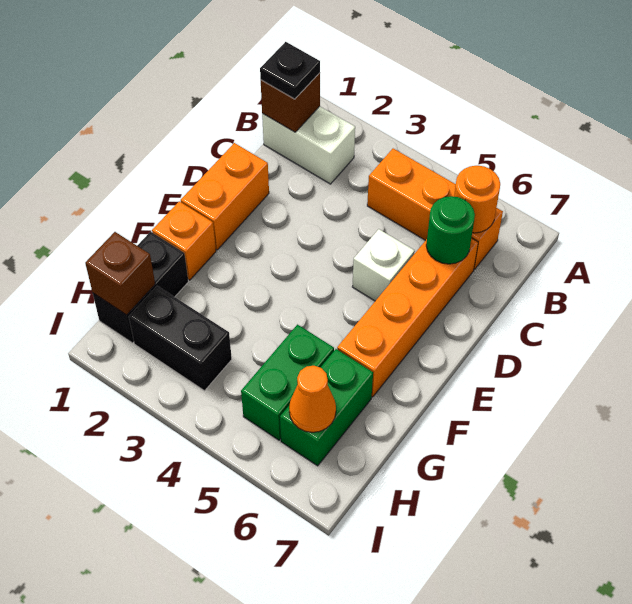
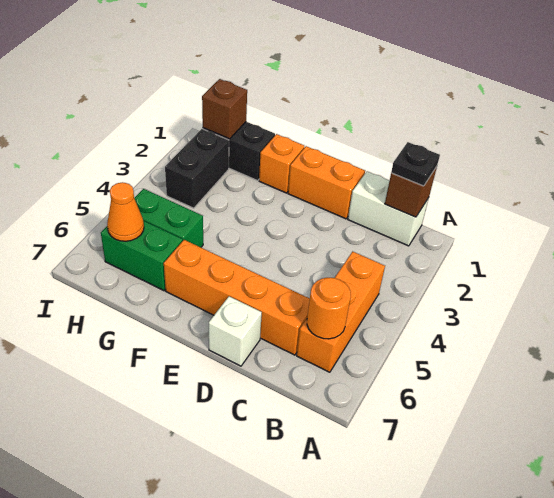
white brick B1:B2 level 1 -> white brick B1:C1 level 1
green round brick C6 level 2 -> none
white brick D5 level 1 -> white brick D7 level 1

